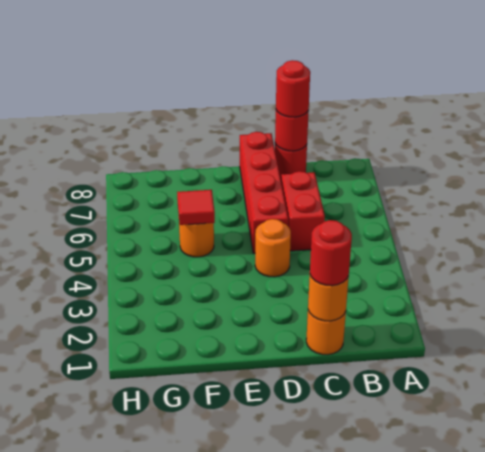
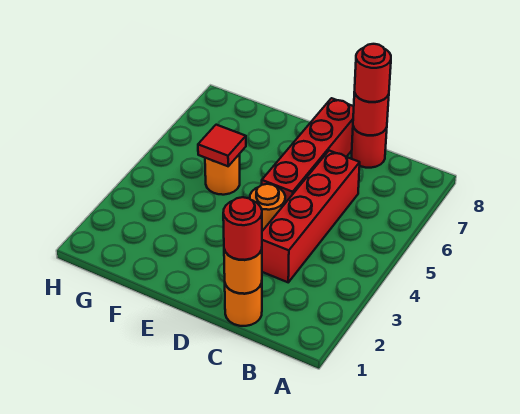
red brick C5:C6 level 1 -> red brick C3:C6 level 1

